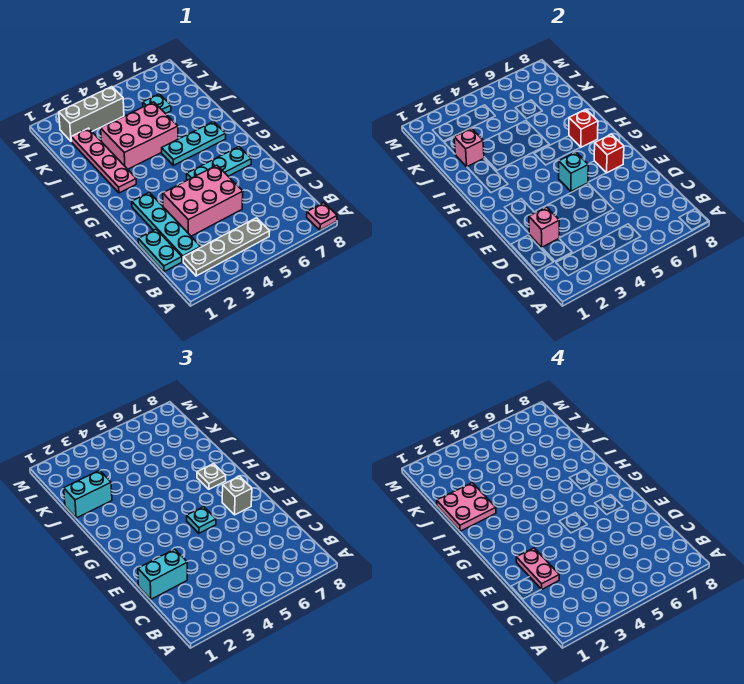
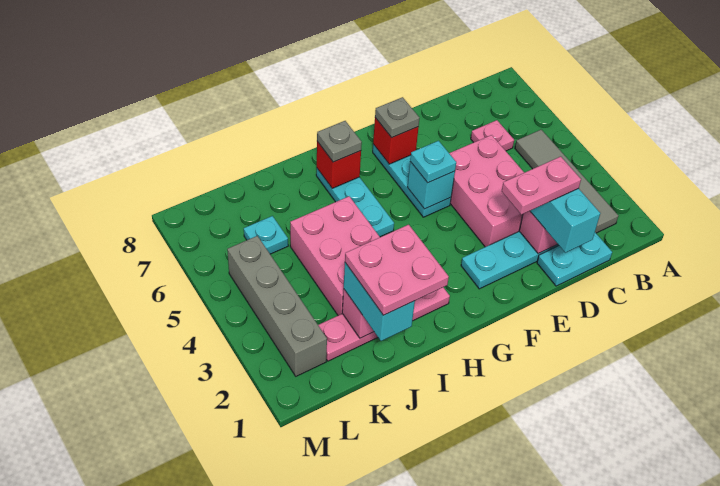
pink plate A8 level 1 -> pink plate C6 level 1
grey plate B2:B5 level 1 -> grey tile B2:B5 level 1
grey brick F7 level 3 -> grey plate F7 level 3
grey brick L2:L4 level 1 -> grey brick L2:L5 level 1

